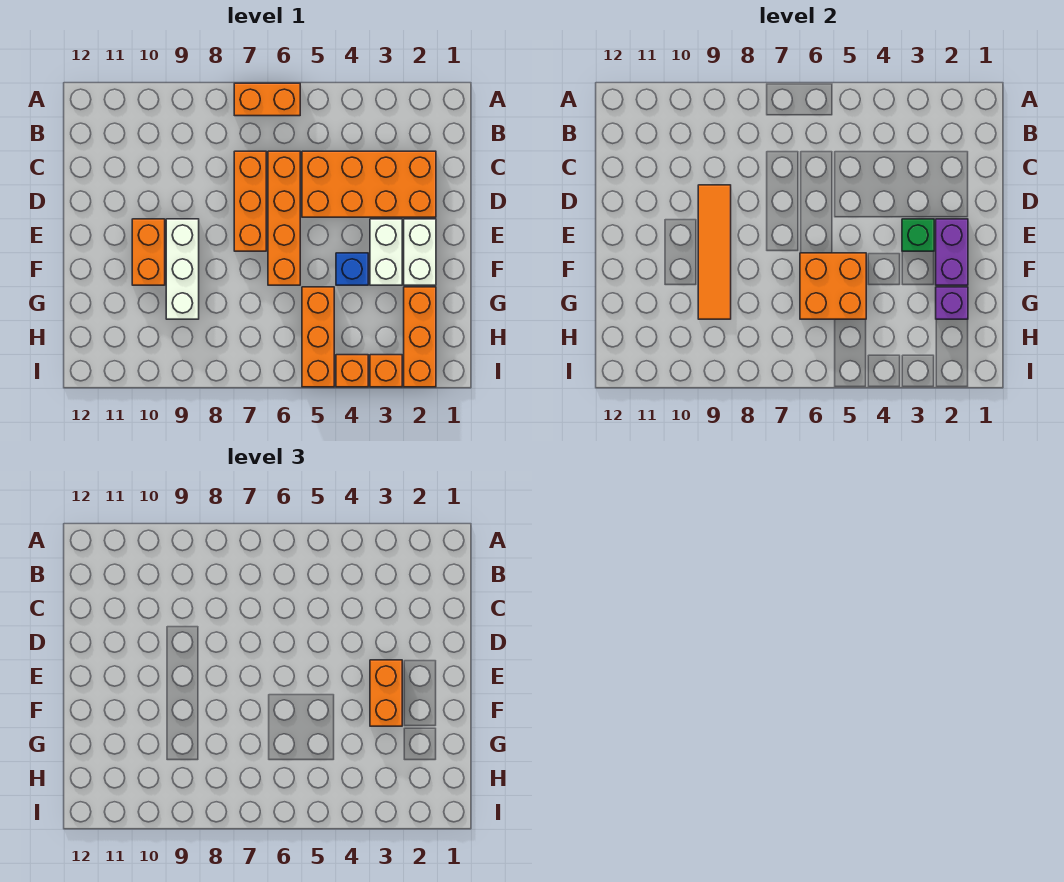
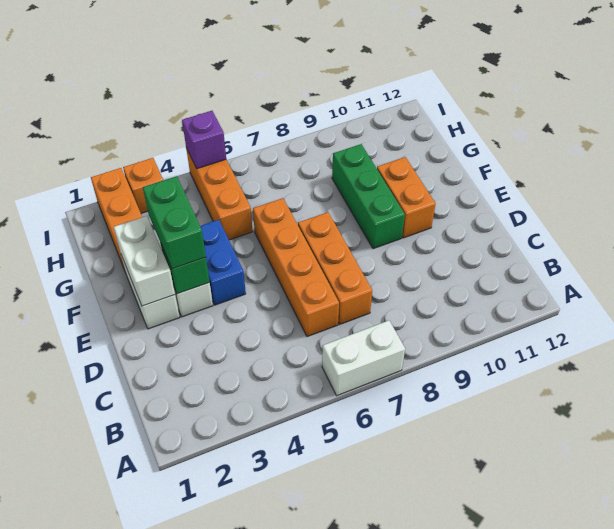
orange brick A6:A7 level 1 -> white brick A6:A7 level 1
orange brick C2:D5 level 1 -> none
orange tile D9:G9 level 2 -> none
purple brick E2:F2 level 2 -> white brick E2:F2 level 2
orange brick E3:F3 level 3 -> green brick E3:F3 level 3
white brick E9:G9 level 1 -> green brick E9:G9 level 1
blue brick F4 level 1 -> blue brick E4:F4 level 1
orange brick F5:G6 level 2 -> none
purple brick G2 level 2 -> purple brick I5 level 2
orange brick I4 level 1 -> none

